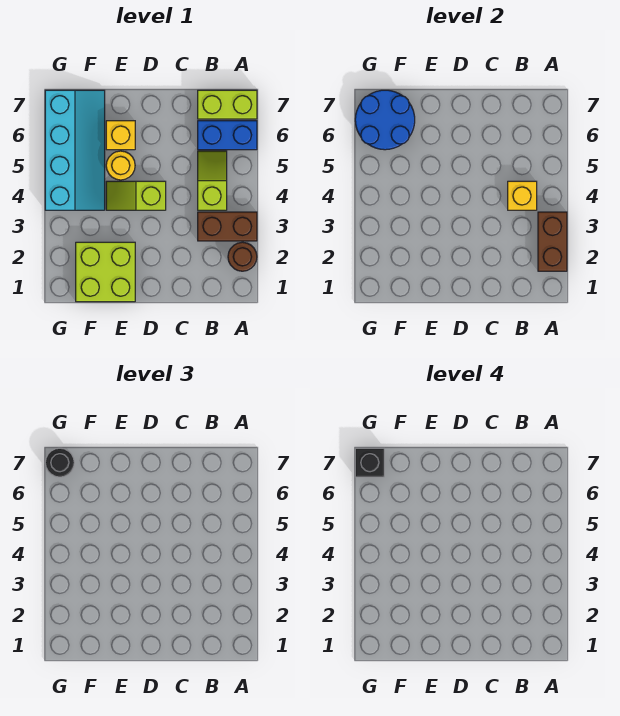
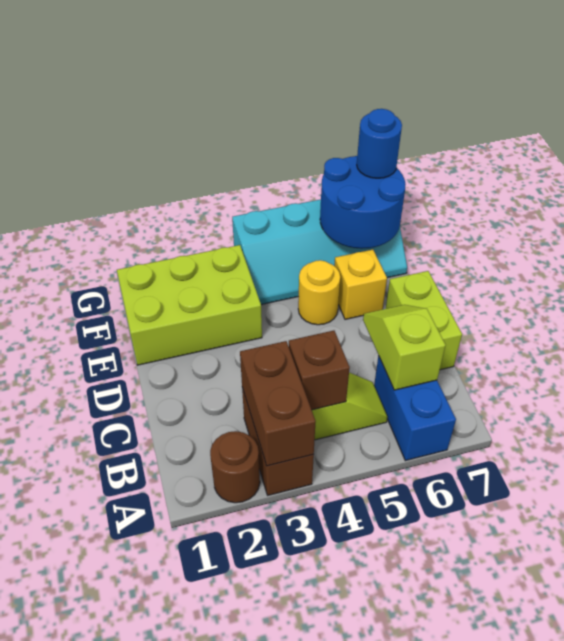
brown brick A2:A3 level 2 -> brown brick A3:B3 level 2
lime brick A7:B7 level 1 -> lime brick C7:D7 level 1
yellow brick B4 level 2 -> brown brick B4 level 2
lime slope D4:E4 level 1 top D -> lime slope B6:C6 level 2 top B
lime brick E1:F2 level 1 -> lime brick E1:F3 level 1
black round brick G7 level 3 -> blue round brick G7 level 3
black brick G7 level 4 -> none

